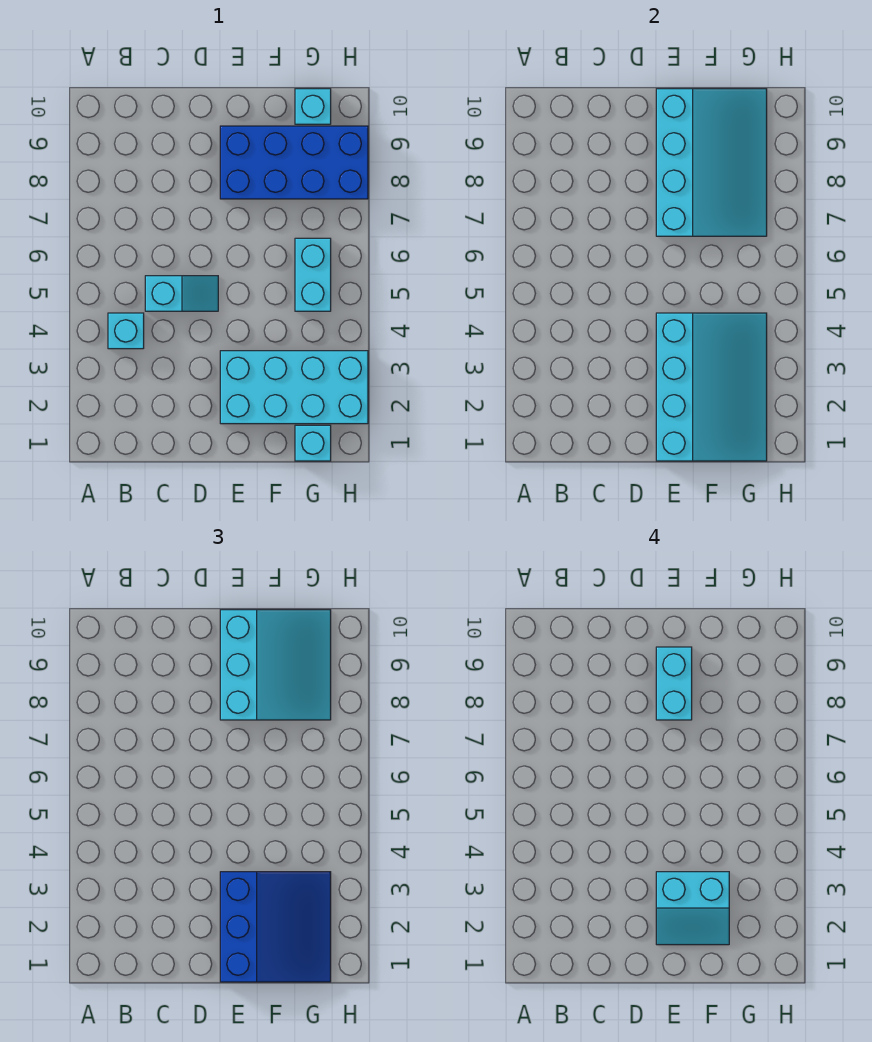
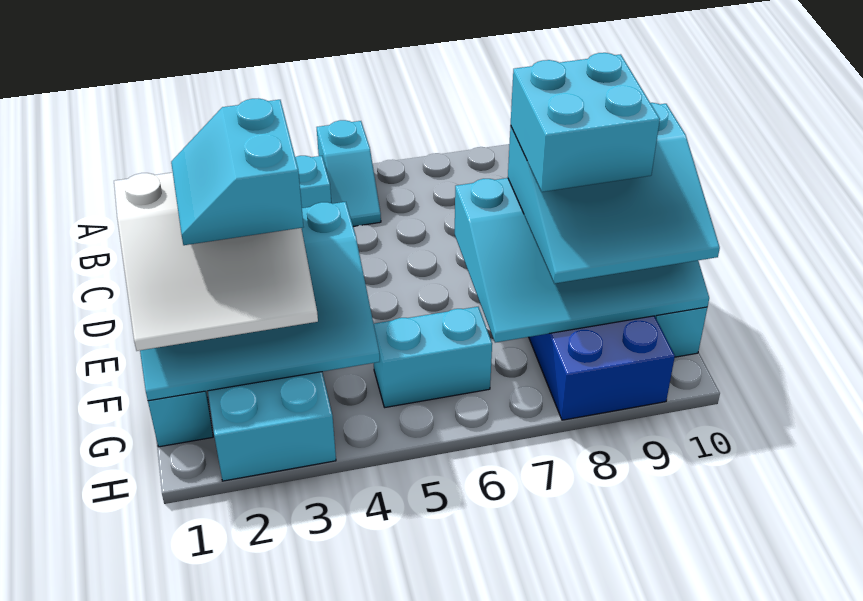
cyan slope C5:D5 level 1 top C -> cyan slope A5:B5 level 1 top A
blue slope E1:G3 level 3 top E -> white slope E1:G3 level 3 top E
cyan brick E8:E9 level 4 -> cyan brick E8:F9 level 4

